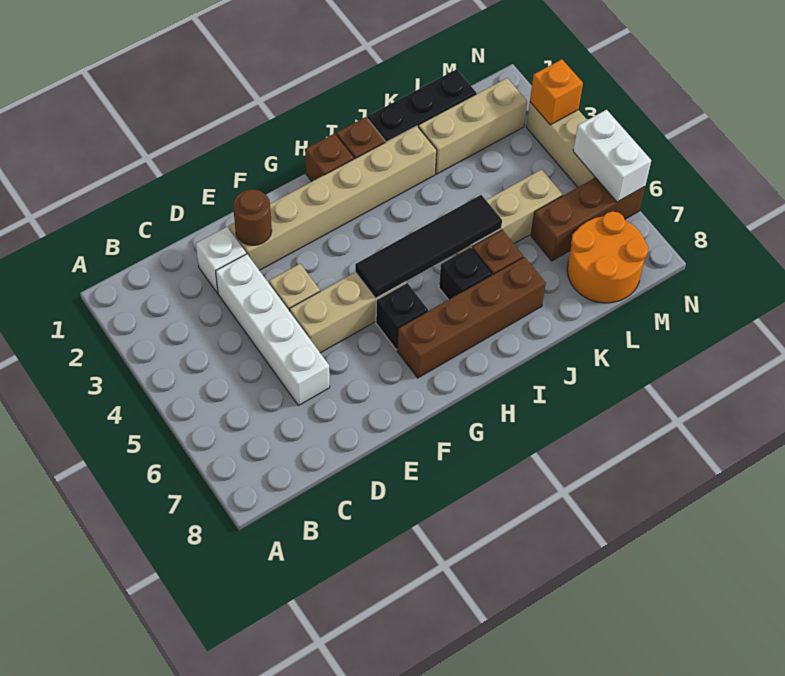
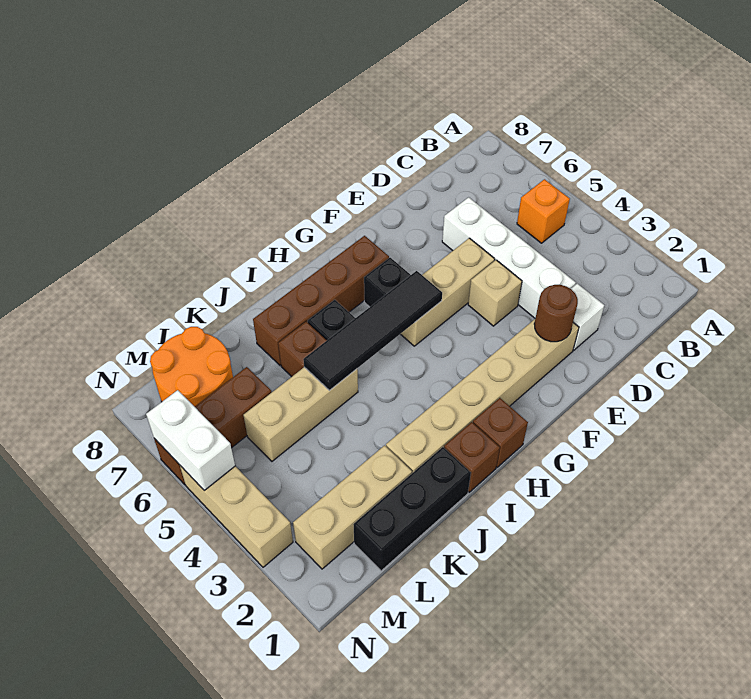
orange brick N3 level 2 -> orange brick B5 level 1

